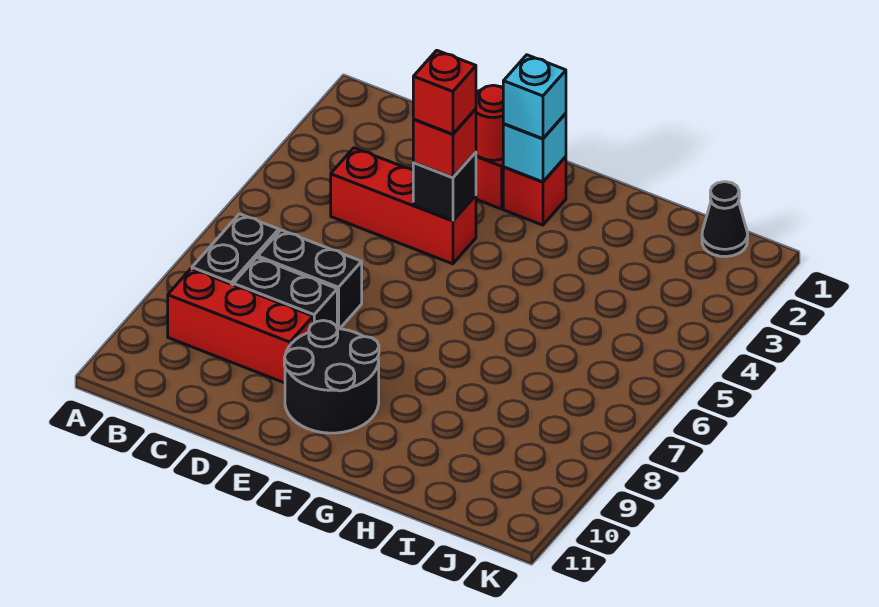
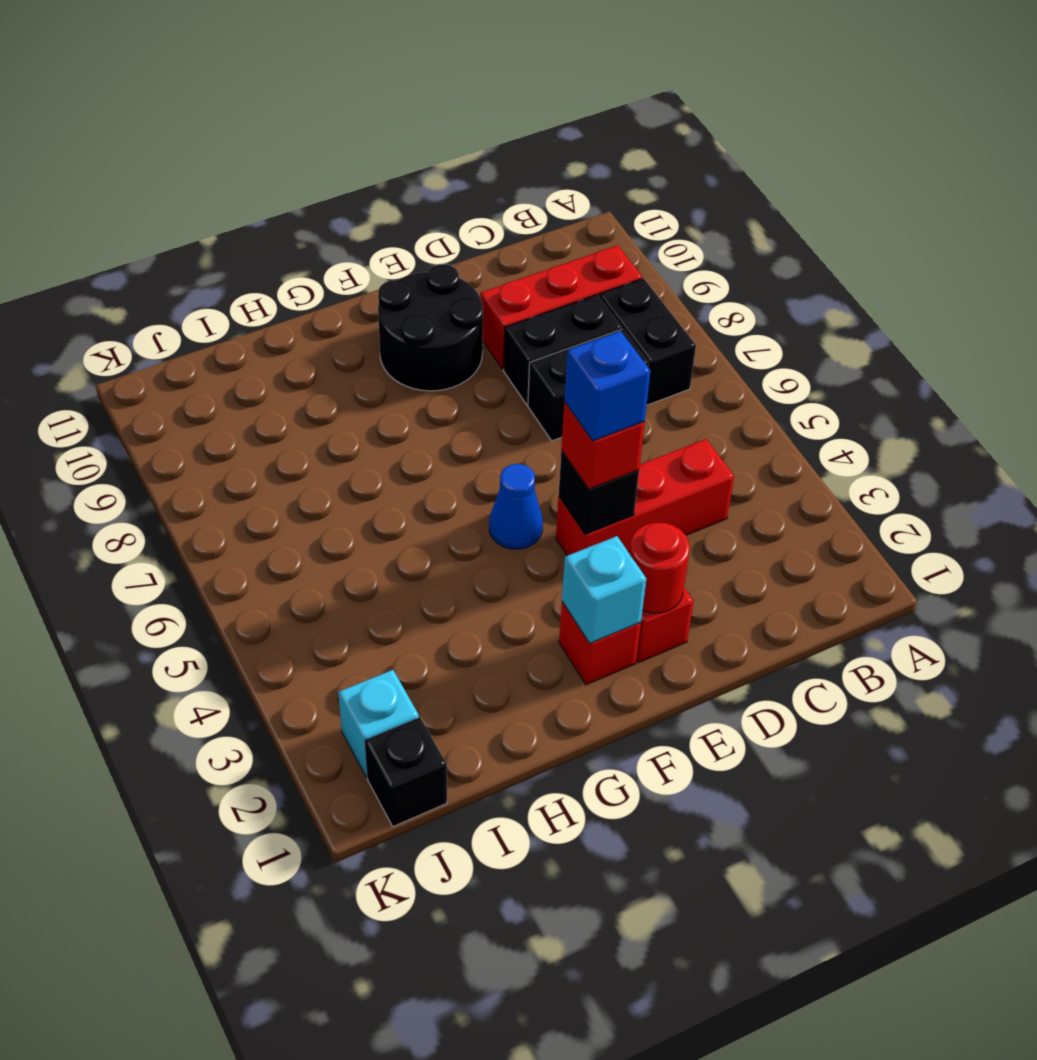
red brick E4 level 4 -> blue brick E4 level 4
cyan brick F2 level 3 -> cyan brick J2 level 1
none -> blue cone F5 level 1
black cone J1 level 1 -> black brick J1 level 1

